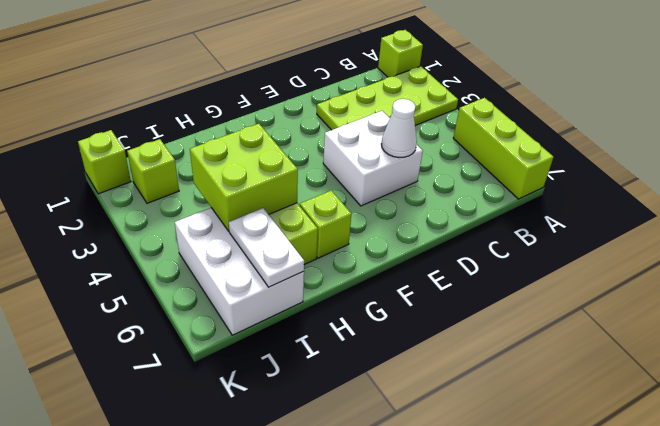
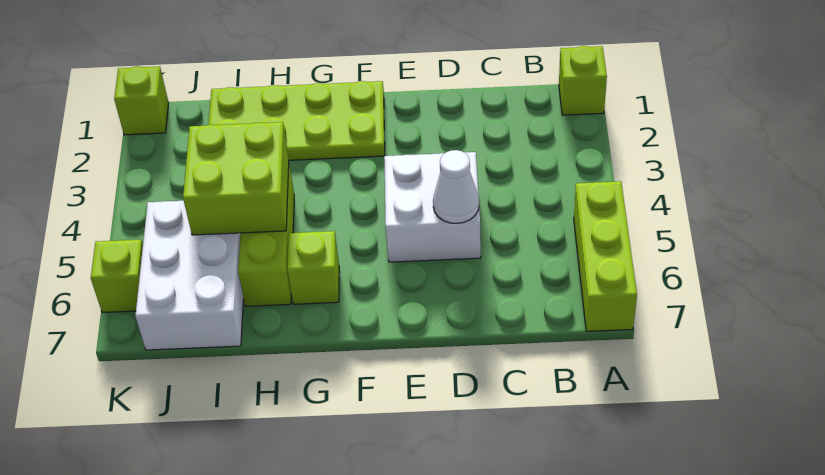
lime plate A2:D3 level 1 -> lime plate F1:I2 level 1
white plate I6:I7 level 2 -> none
lime brick J2 level 1 -> lime brick K6 level 1

